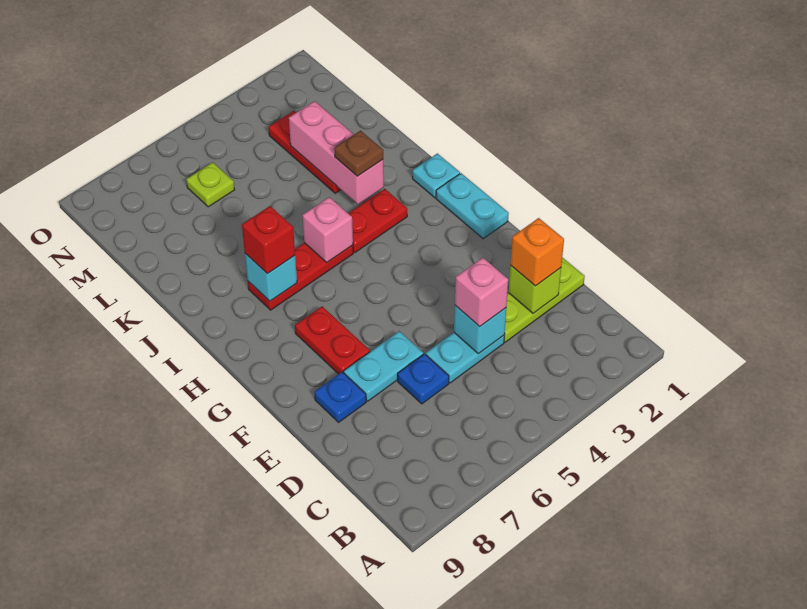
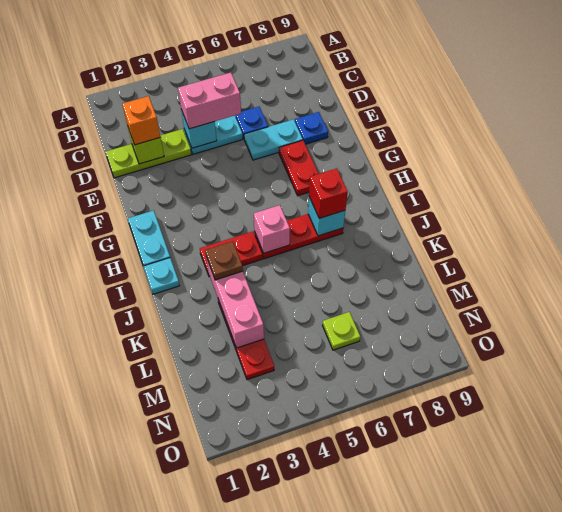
pink brick D4 level 3 -> pink brick D4:D5 level 3

